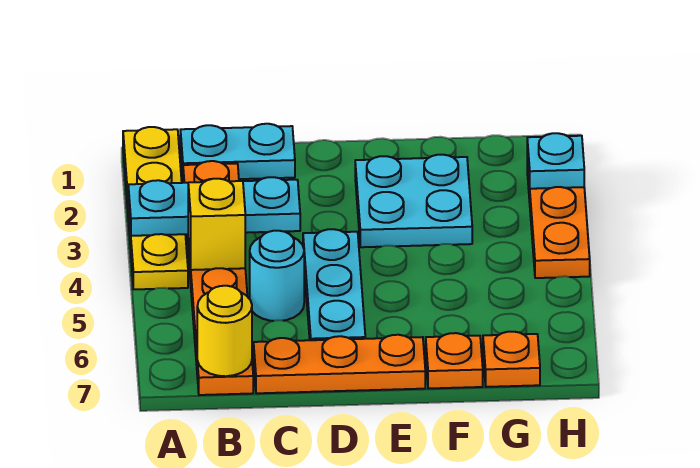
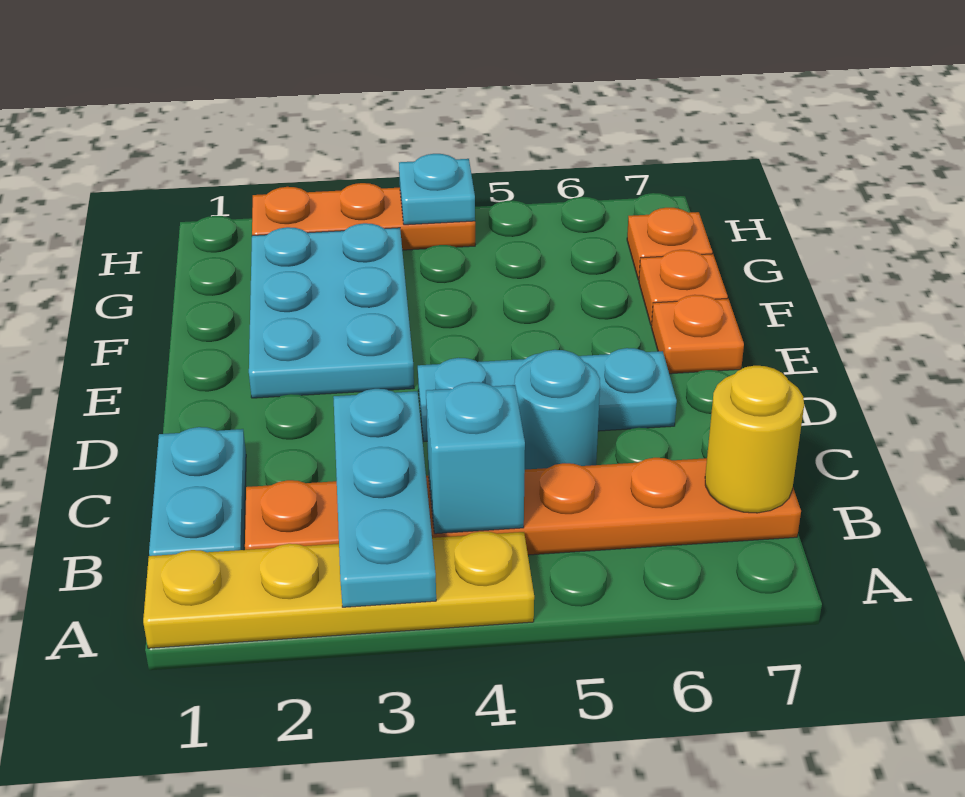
yellow brick B4 level 2 -> cyan brick B4 level 2
orange plate C7:E7 level 1 -> orange plate E7 level 1
cyan plate E2:F3 level 1 -> cyan plate E2:G3 level 1
cyan plate H2 level 2 -> cyan plate H4 level 2

